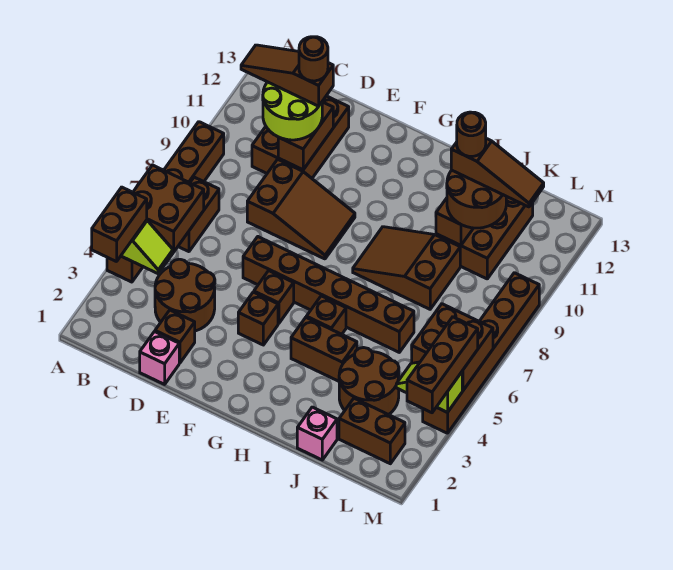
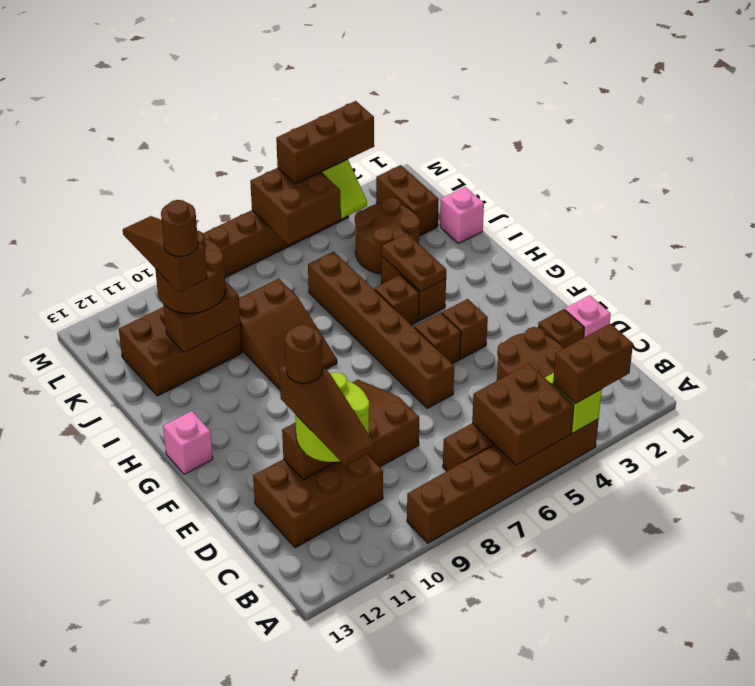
none -> pink brick G13 level 1
none -> brown plate H4:I4 level 2

